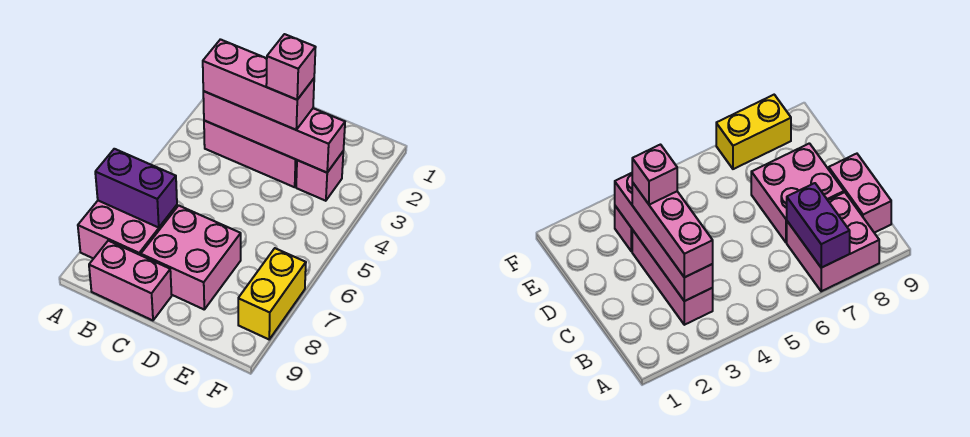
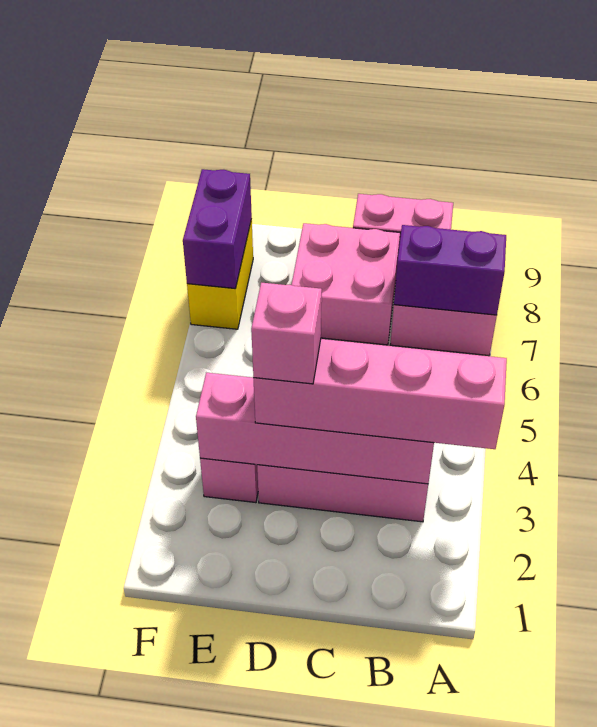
pink brick B3:D3 level 3 -> pink brick A3:D3 level 3
none -> purple brick F7:F8 level 2

